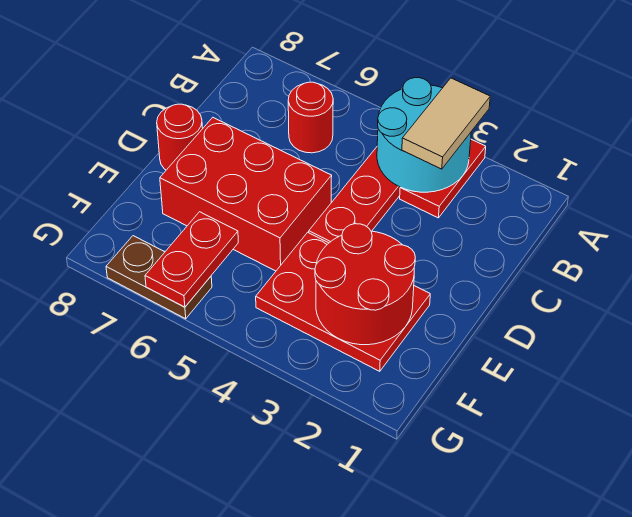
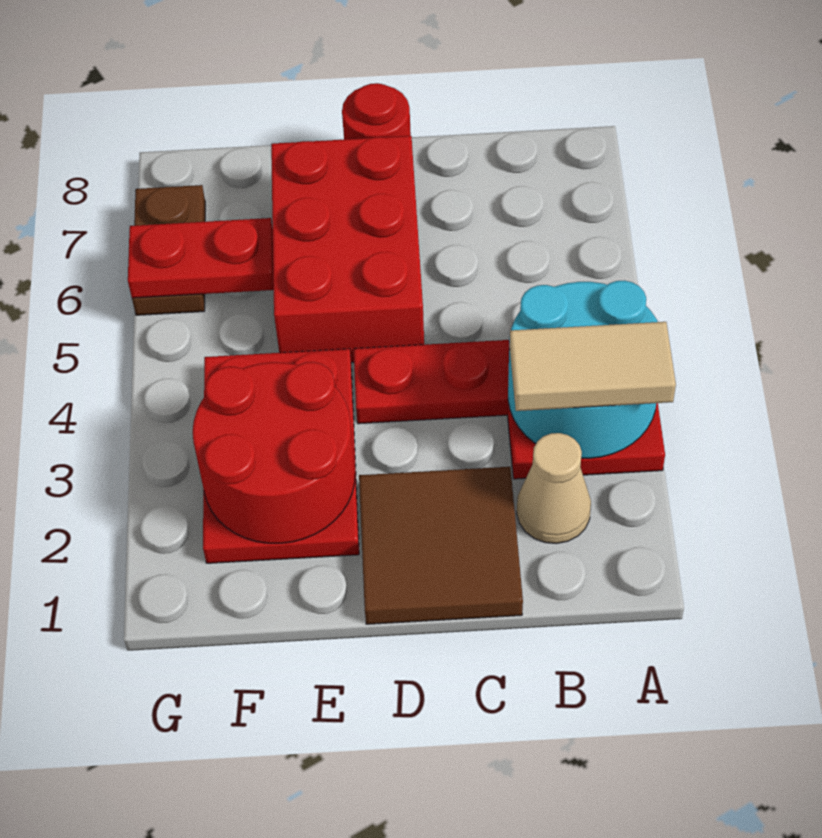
none -> tan cone B2 level 1
red round brick B6 level 1 -> none
none -> brown tile C1:D2 level 1

